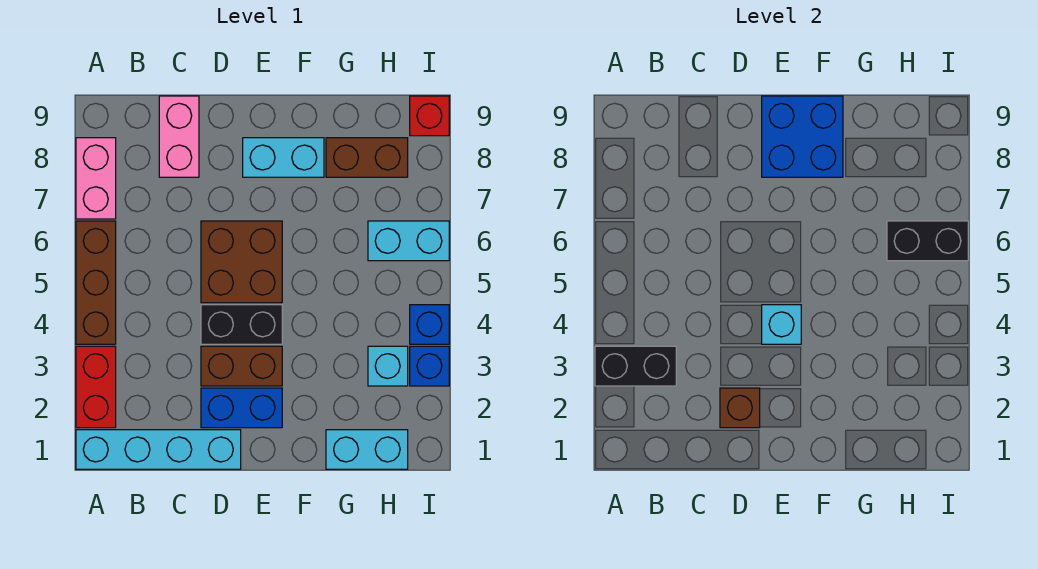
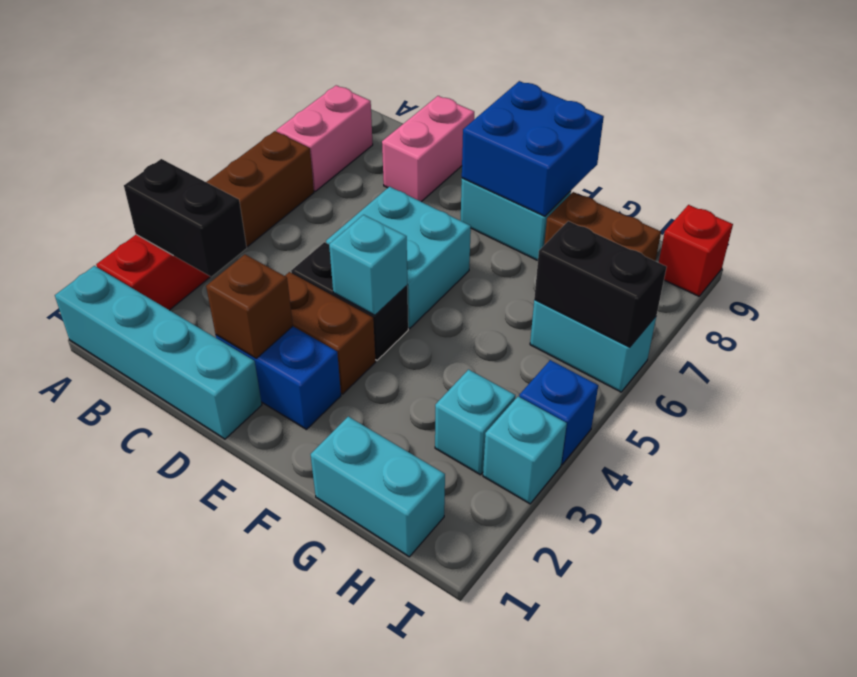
brown brick D5:E6 level 1 -> cyan brick D5:E6 level 1
blue brick I3 level 1 -> cyan brick I3 level 1

